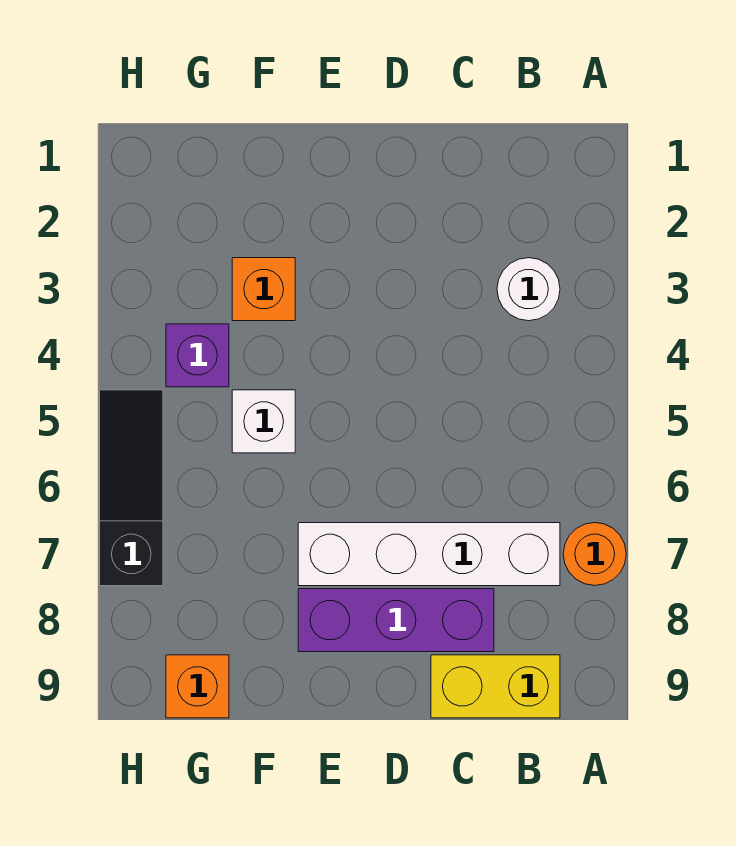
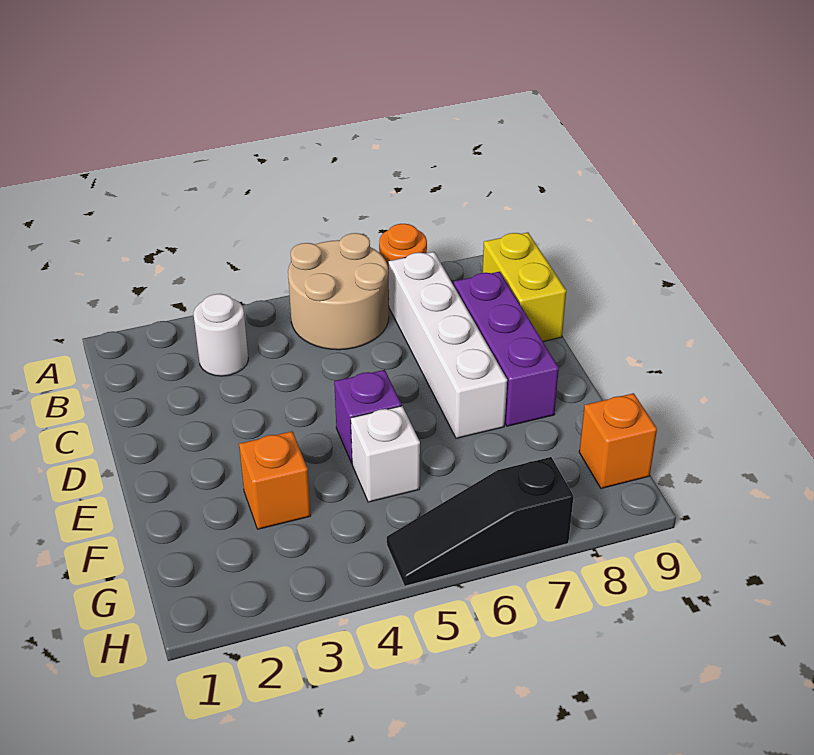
none -> tan round brick A5:B6 level 1
purple brick G4 level 1 -> purple brick E5 level 1

